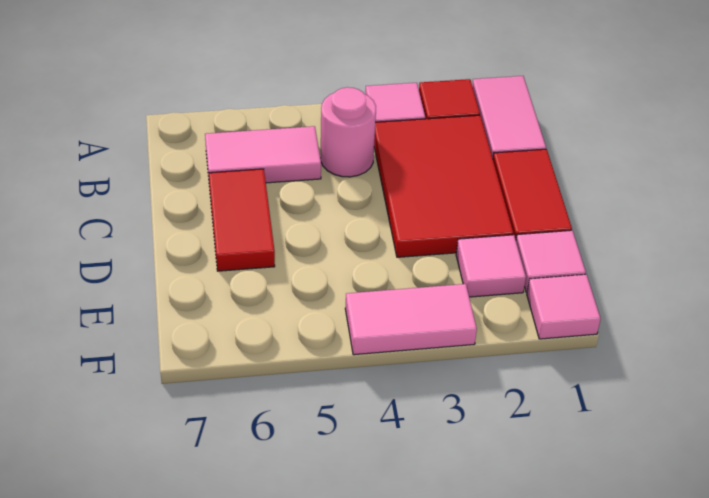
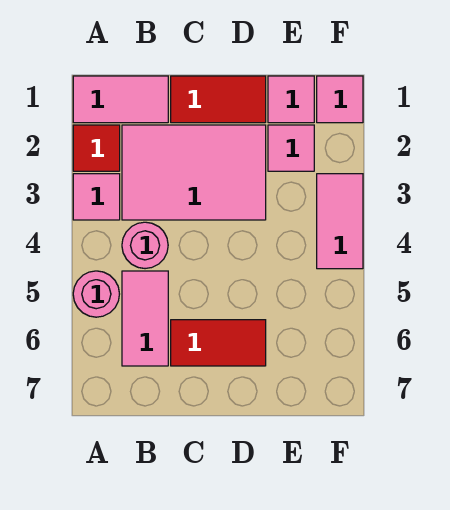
none -> pink round brick A5 level 1
red tile B2:D3 level 1 -> pink tile B2:D3 level 1

